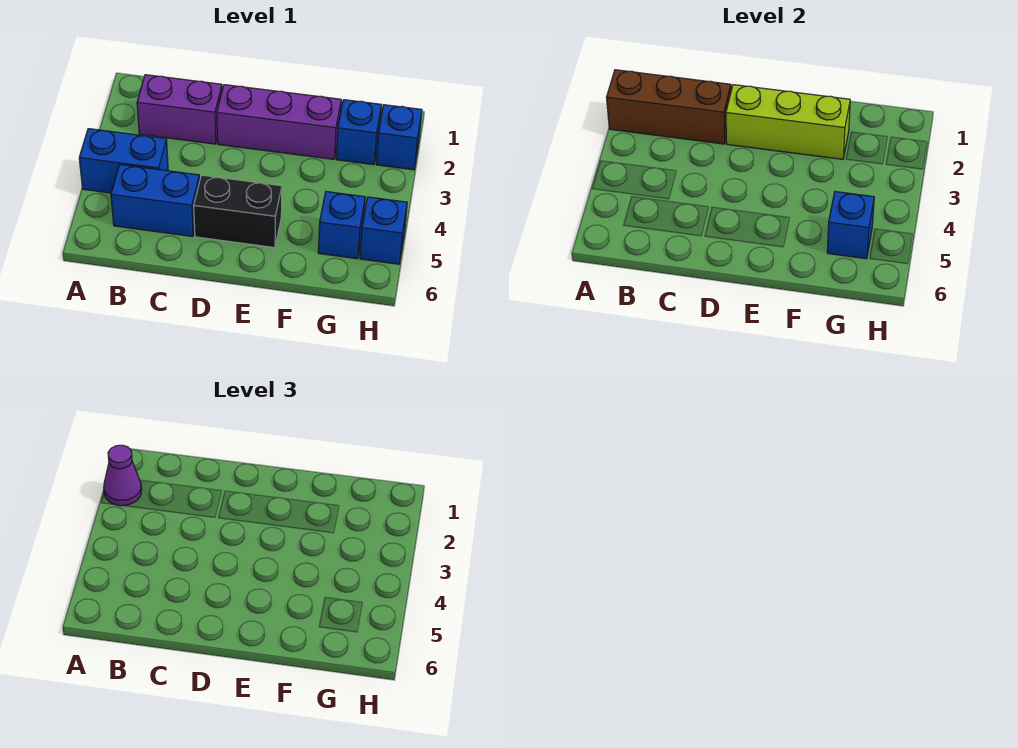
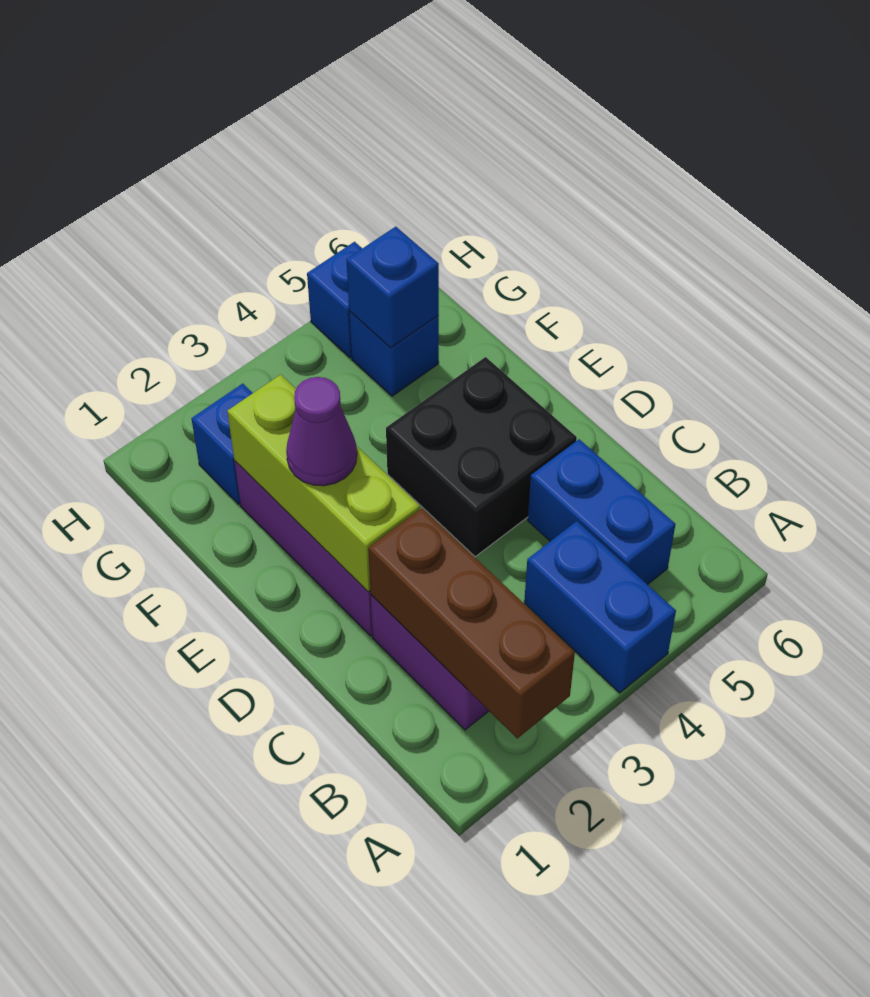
purple cone A2 level 3 -> purple cone E2 level 3
black brick D5:E5 level 1 -> black brick D4:E5 level 1
blue brick H2 level 1 -> none

